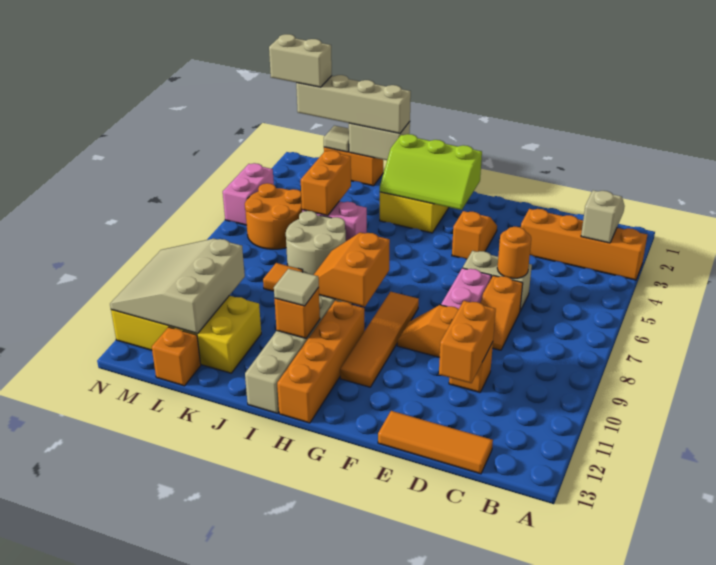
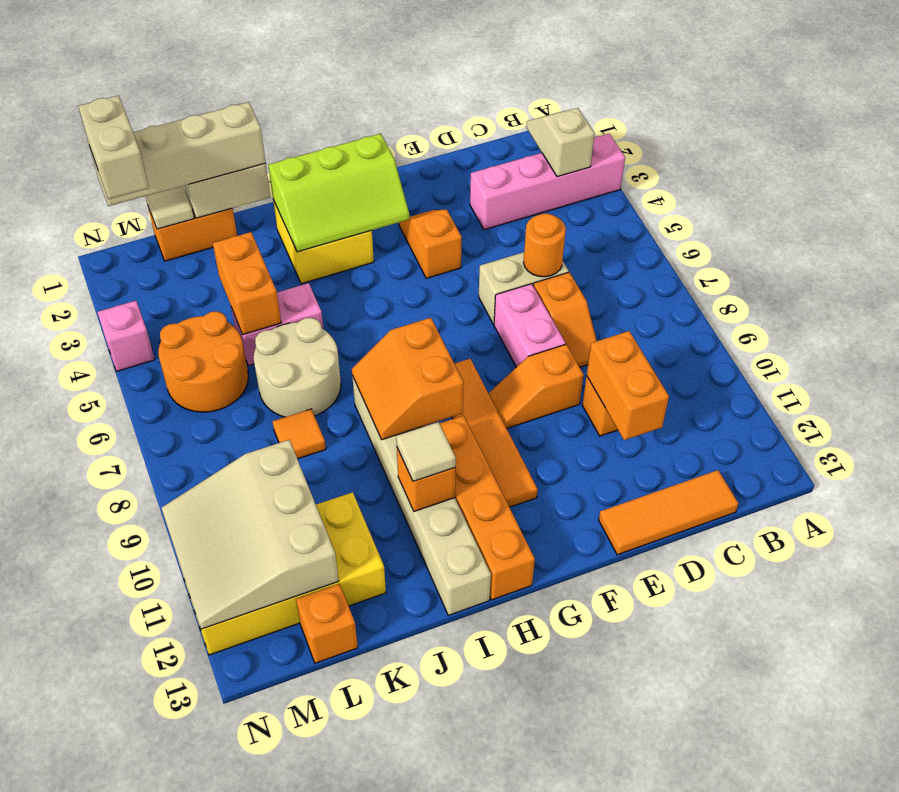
orange brick A3:D3 level 1 -> pink brick A3:D3 level 1
tan brick M1:N1 level 4 -> tan brick M1:M2 level 4
pink brick N4:N5 level 1 -> pink brick N4 level 1

